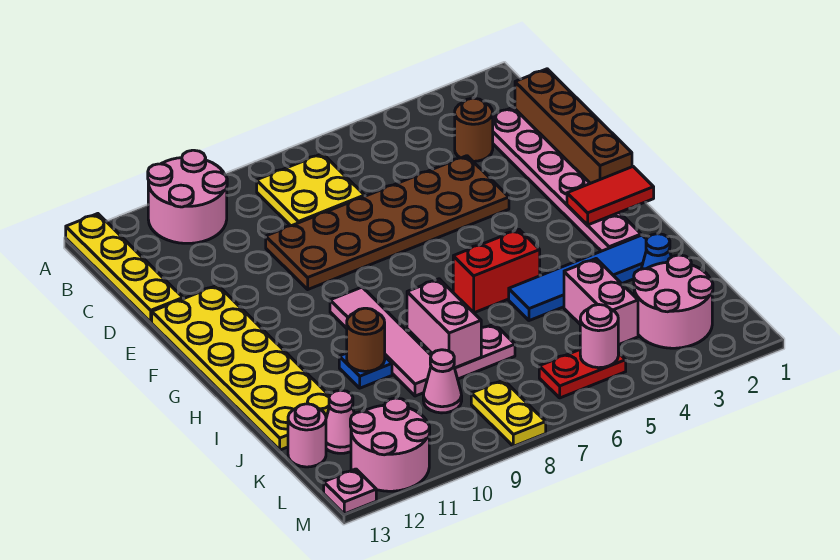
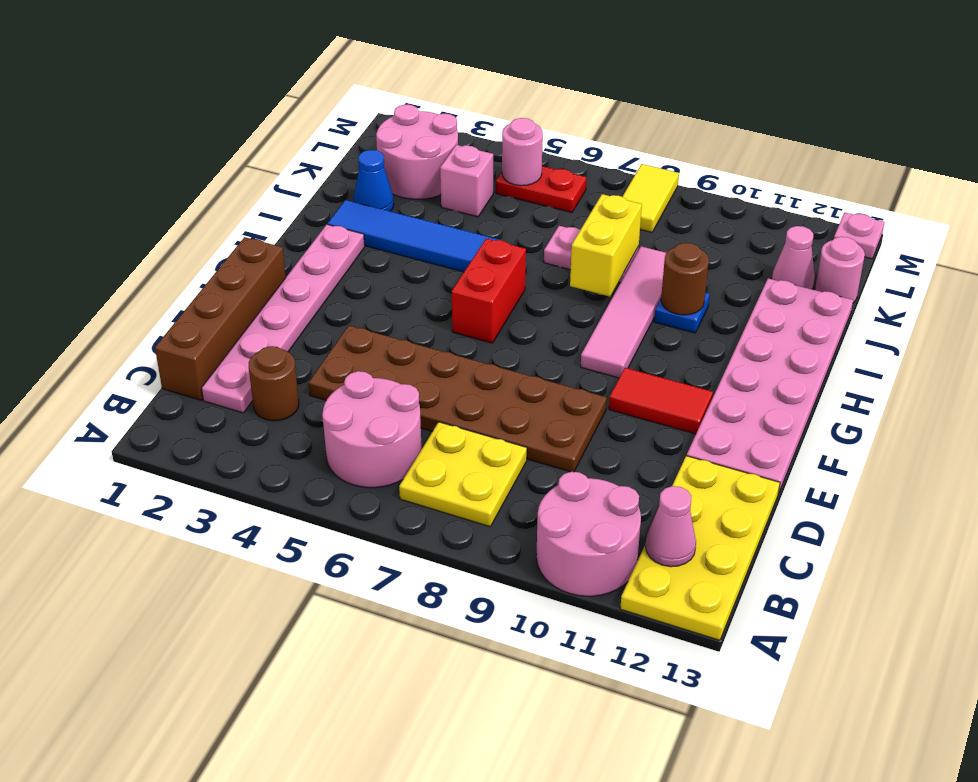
yellow plate A13:D13 level 1 -> yellow plate A12:D13 level 1
yellow plate E12:J13 level 1 -> pink plate E12:J13 level 1
red tile G1:G2 level 2 -> red tile F10:F11 level 1
red brick H5:H6 level 1 -> red brick G6:H6 level 1
pink brick I8:J8 level 2 -> yellow brick I8:J8 level 2
pink brick J4:K4 level 1 -> pink brick K4 level 1
pink cone K9 level 1 -> pink cone B12 level 2
yellow plate L8:M8 level 1 -> yellow tile L8:M8 level 1
pink round brick L11:M12 level 1 -> pink round brick B5:C6 level 1

